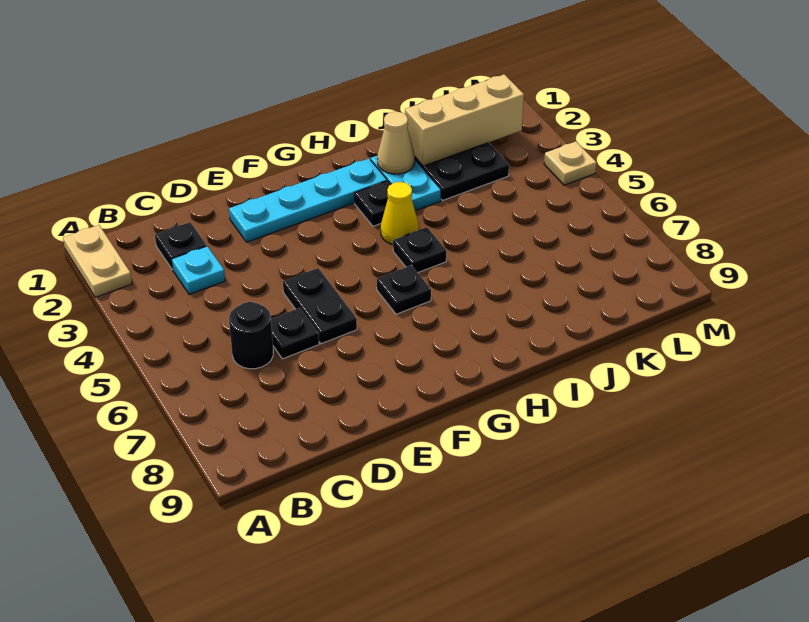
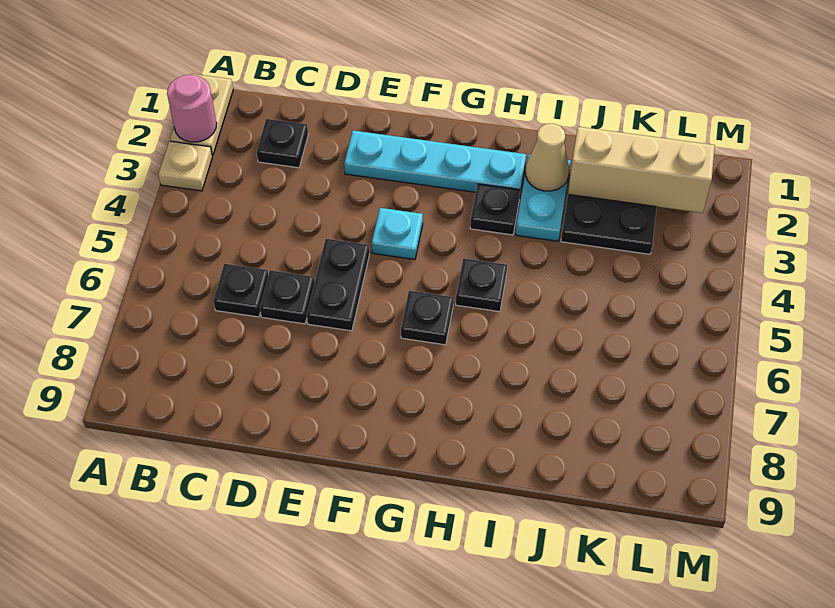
none -> pink round brick A2 level 2
cyan plate C3 level 1 -> cyan plate F4 level 1
black round brick C6 level 1 -> black plate C6 level 1
yellow cone H4 level 1 -> none
tan plate M4 level 1 -> tan plate A3 level 1

